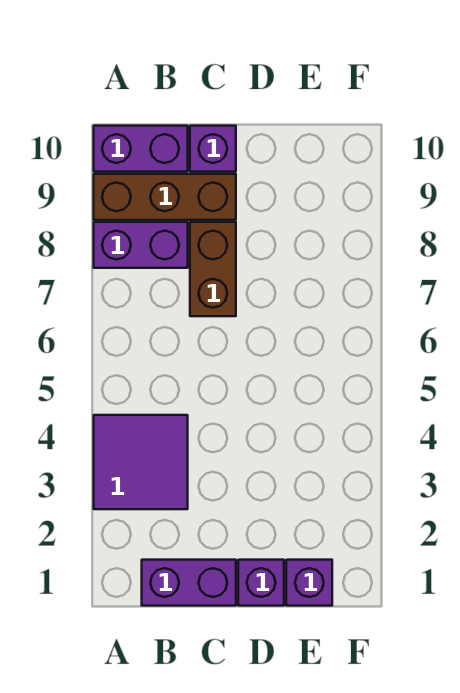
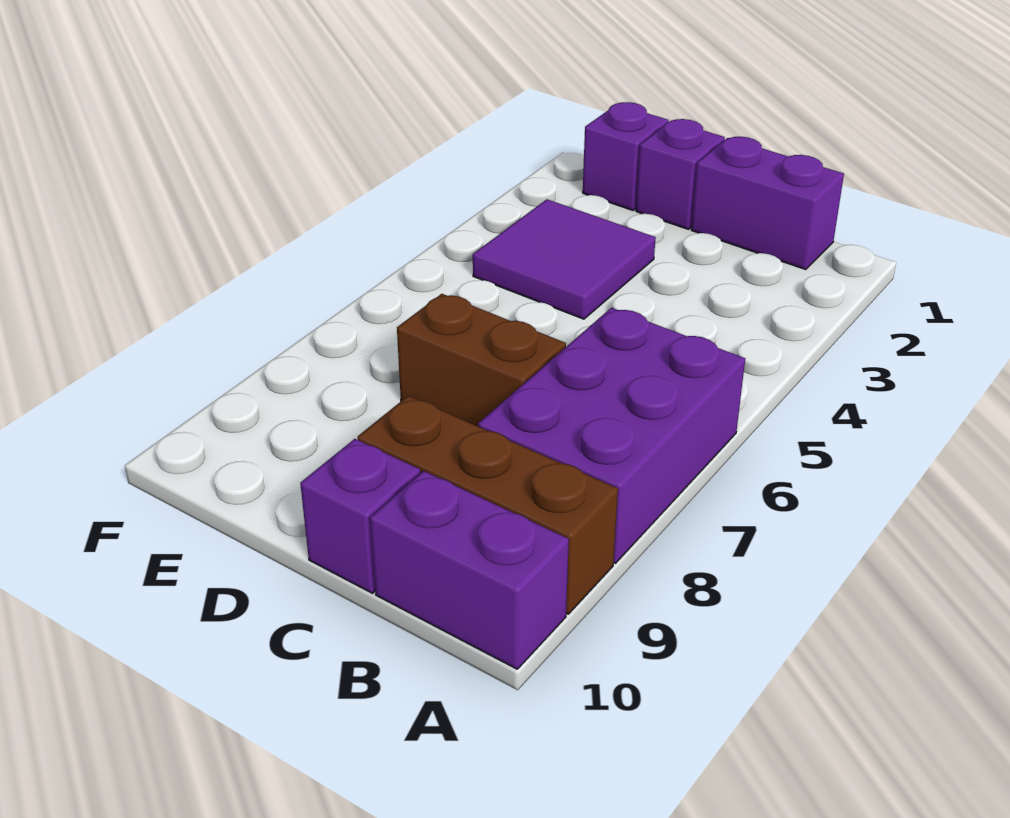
purple tile A3:B4 level 1 -> purple tile D3:E4 level 1
purple brick A8:B8 level 1 -> purple brick A6:B8 level 1
brown brick C7:C8 level 1 -> brown brick C7:D7 level 1

